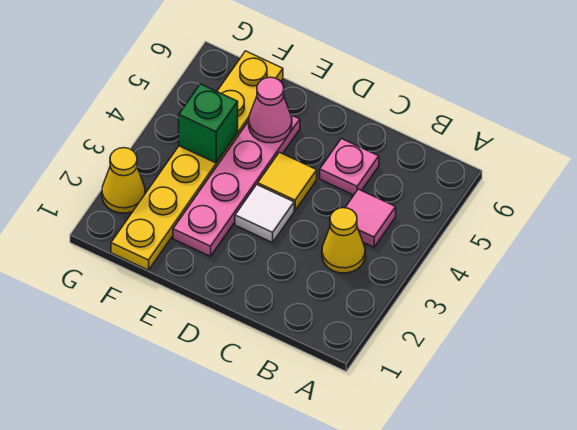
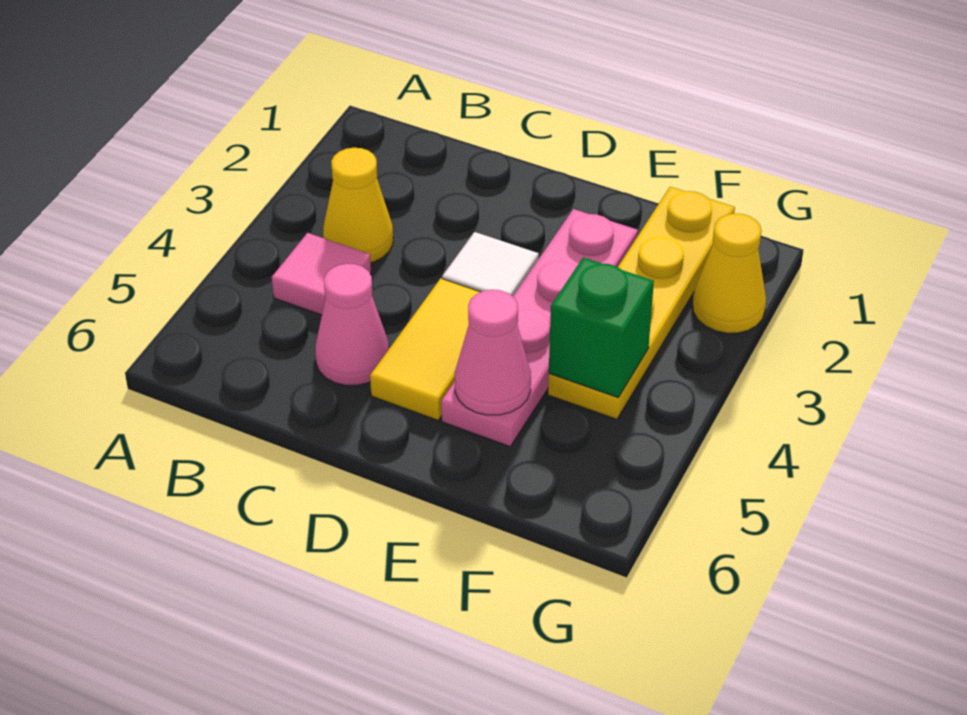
pink plate C5 level 1 -> pink cone C5 level 1
yellow tile D4 level 1 -> yellow tile D4:D5 level 1
yellow plate F1:F6 level 1 -> yellow plate F1:F4 level 1

